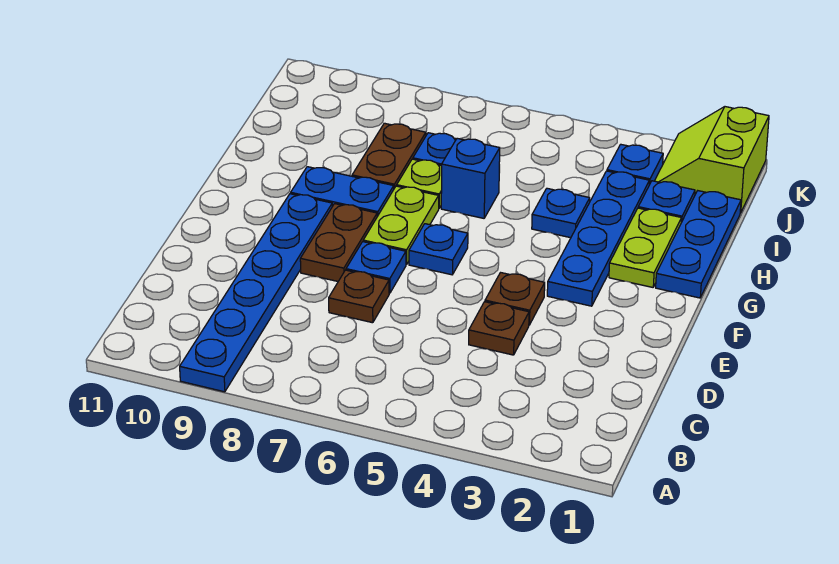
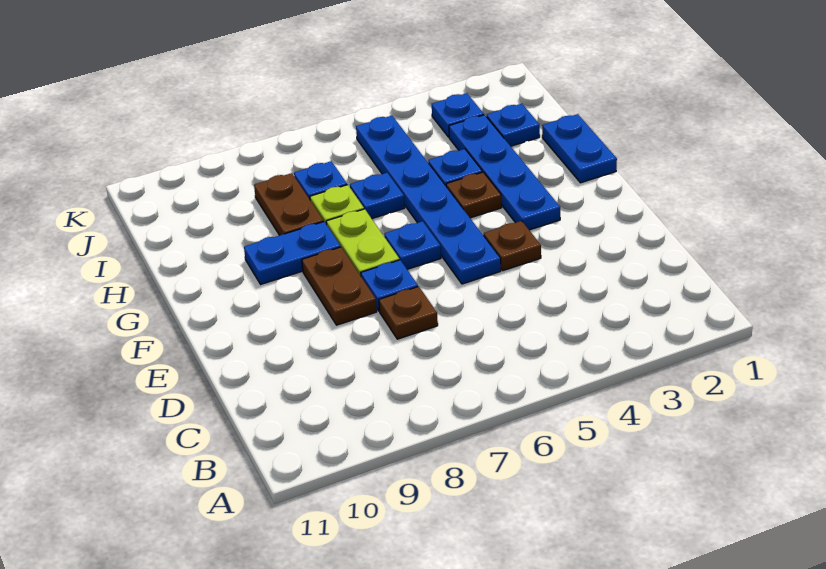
blue plate A9:F9 level 1 -> blue plate E5:J5 level 1
brown plate D4 level 1 -> brown plate G4 level 1
blue plate G1:I1 level 1 -> blue plate G1:H1 level 1
lime plate G2:H2 level 1 -> none
blue brick H6 level 1 -> blue plate H6 level 1
lime slope J1:K2 level 1 top 1 -> none

